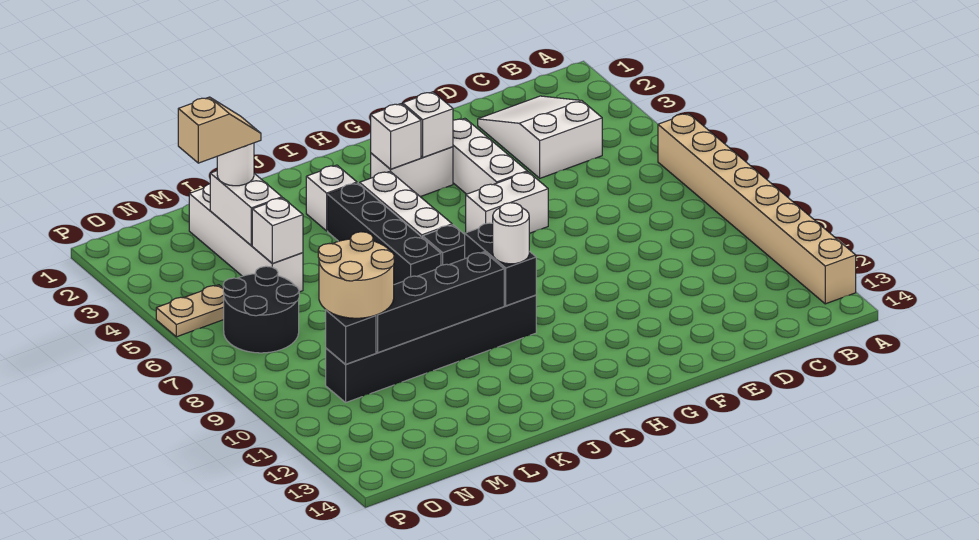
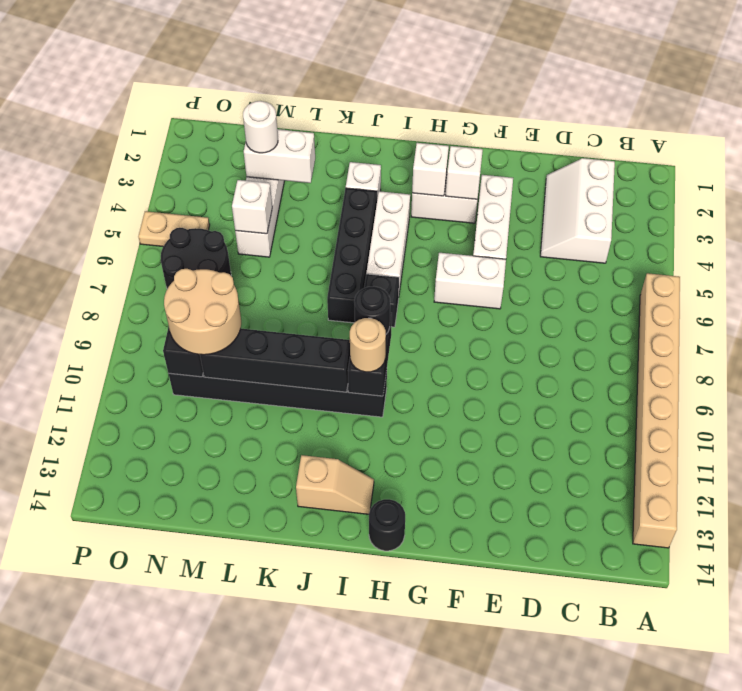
white slope C2:D4 level 1 top 4 -> white slope C2:D4 level 1 top C
none -> black round brick H14 level 1
none -> black round brick I9 level 3
white round brick I10 level 3 -> tan round brick I10 level 3
white brick M3:M4 level 2 -> white brick L3:M3 level 2
tan slope M3:N3 level 4 top N -> tan slope I13:J13 level 1 top J

